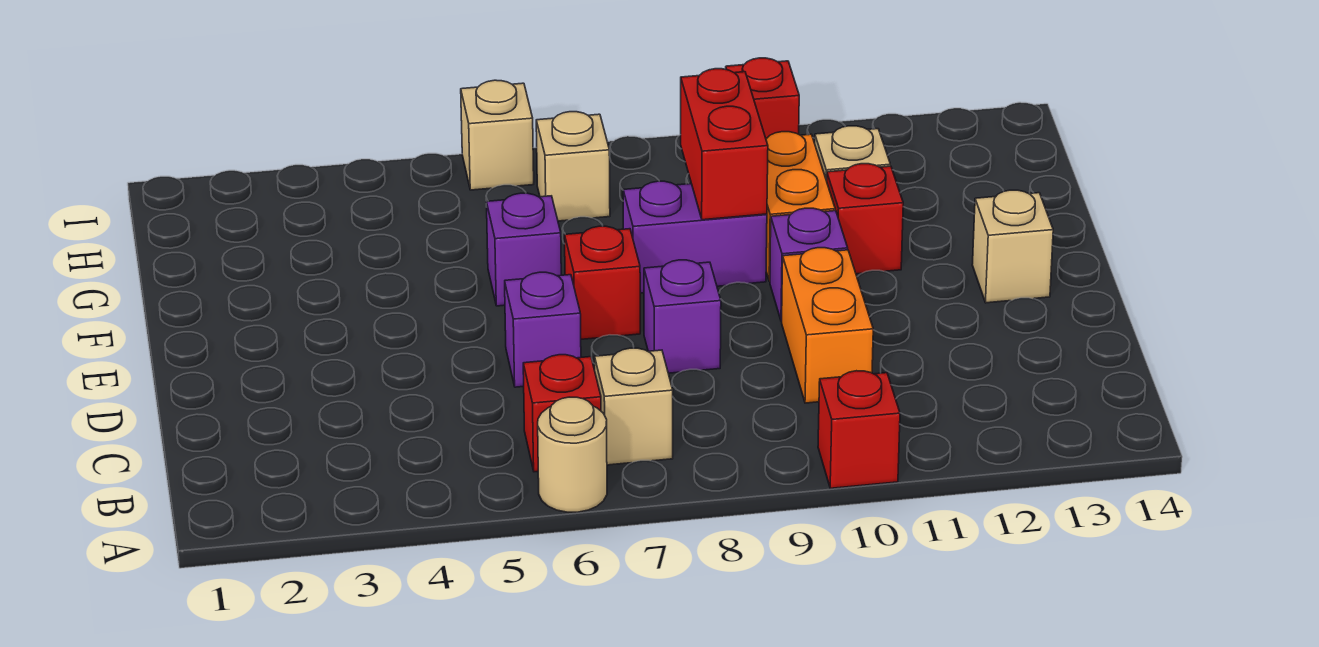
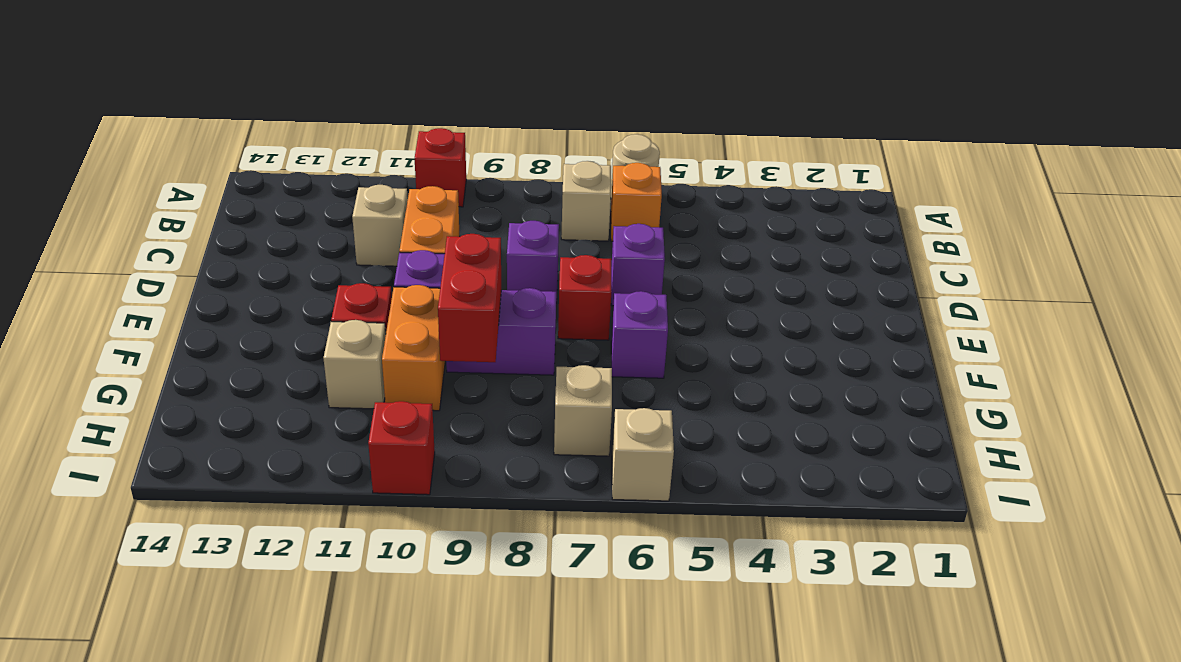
red brick B6 level 1 -> orange brick B6 level 1
tan brick E13 level 1 -> tan brick C11 level 1

